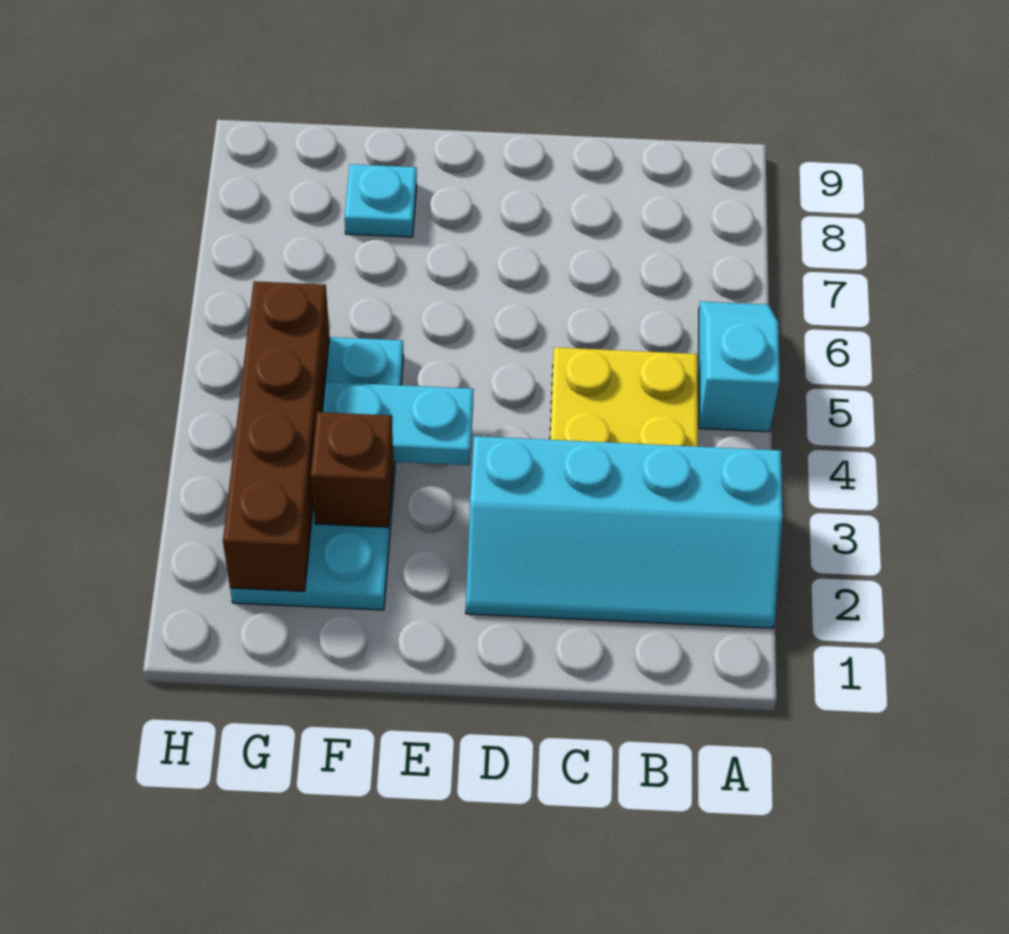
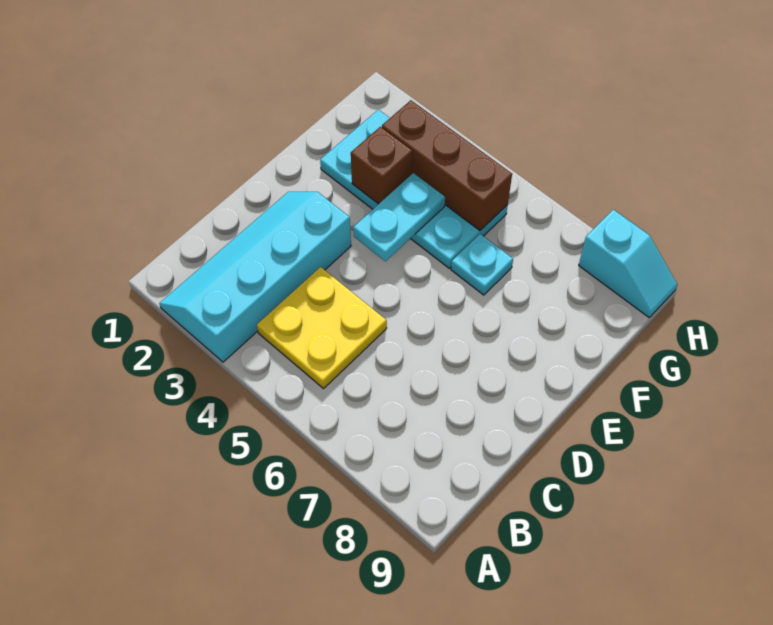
cyan slope A5:A6 level 1 top 5 -> cyan slope H8:H9 level 1 top 8
cyan plate F8 level 1 -> cyan plate F6 level 1
brown brick G2:G5 level 2 -> brown brick G3:G5 level 2

